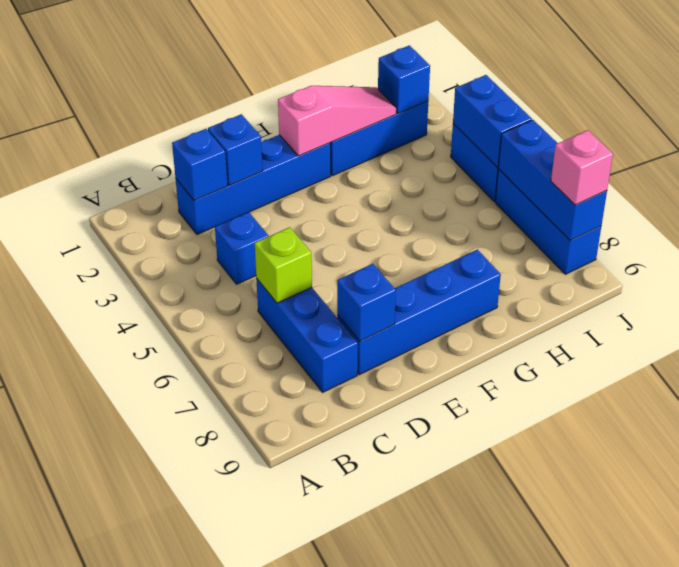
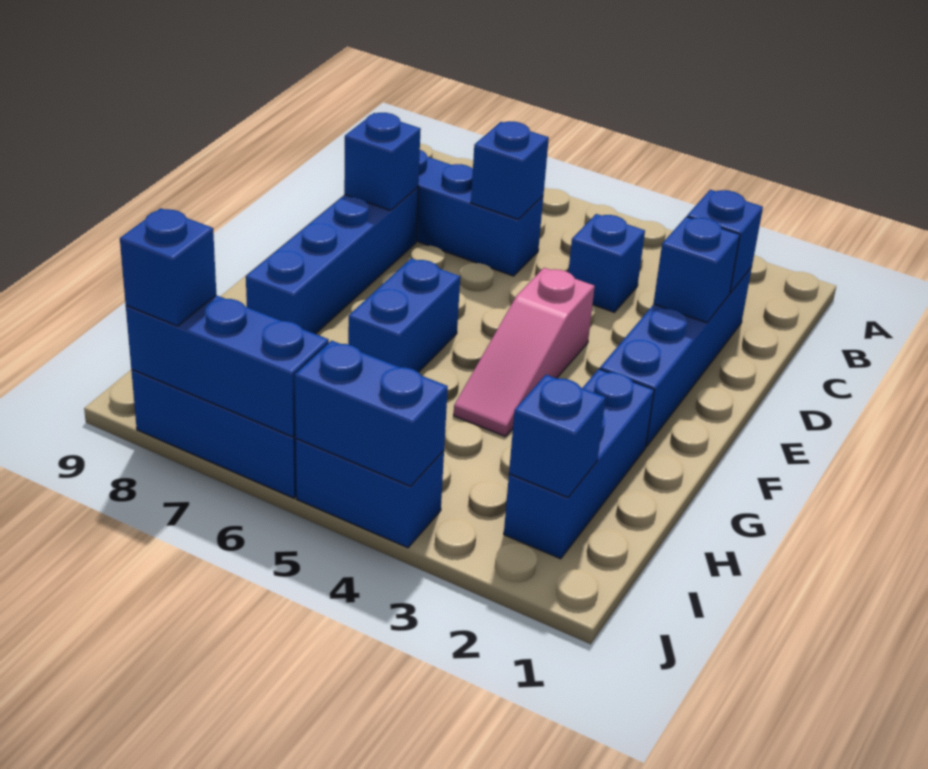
lime brick C6 level 2 -> blue brick C6 level 2
pink slope F2:H2 level 2 top F -> pink slope E4:G4 level 1 top E
none -> blue brick F6:G6 level 1
pink brick J8 level 3 -> blue brick J8 level 3

